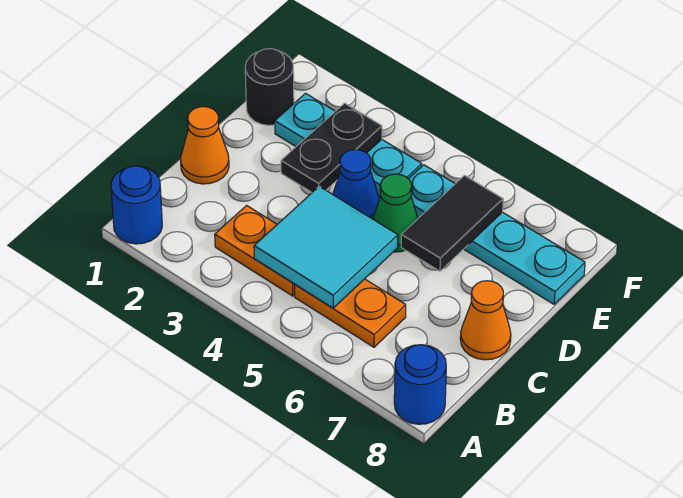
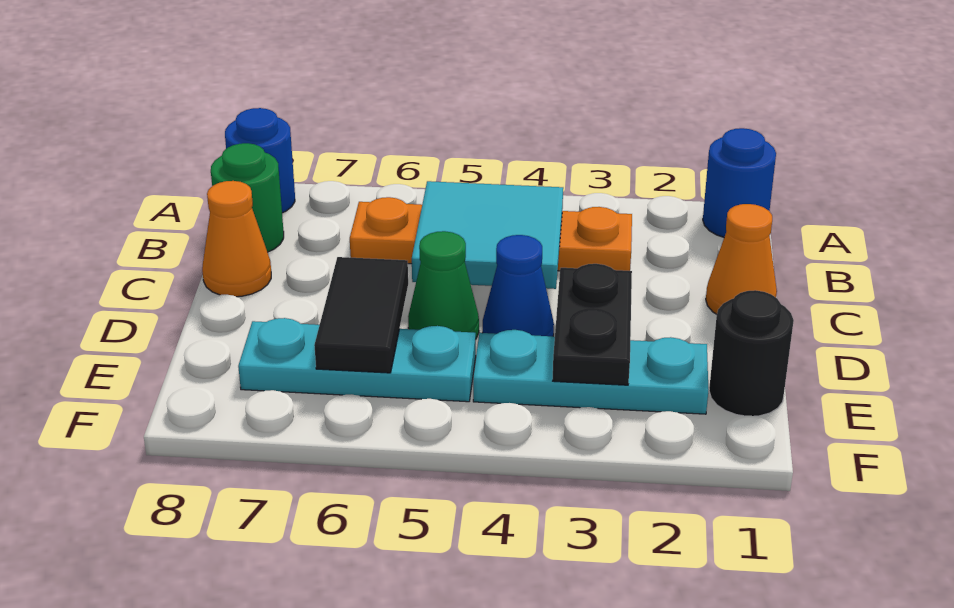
none -> green round brick B8 level 1
cyan plate E5:E8 level 1 -> cyan plate E5:E7 level 1

